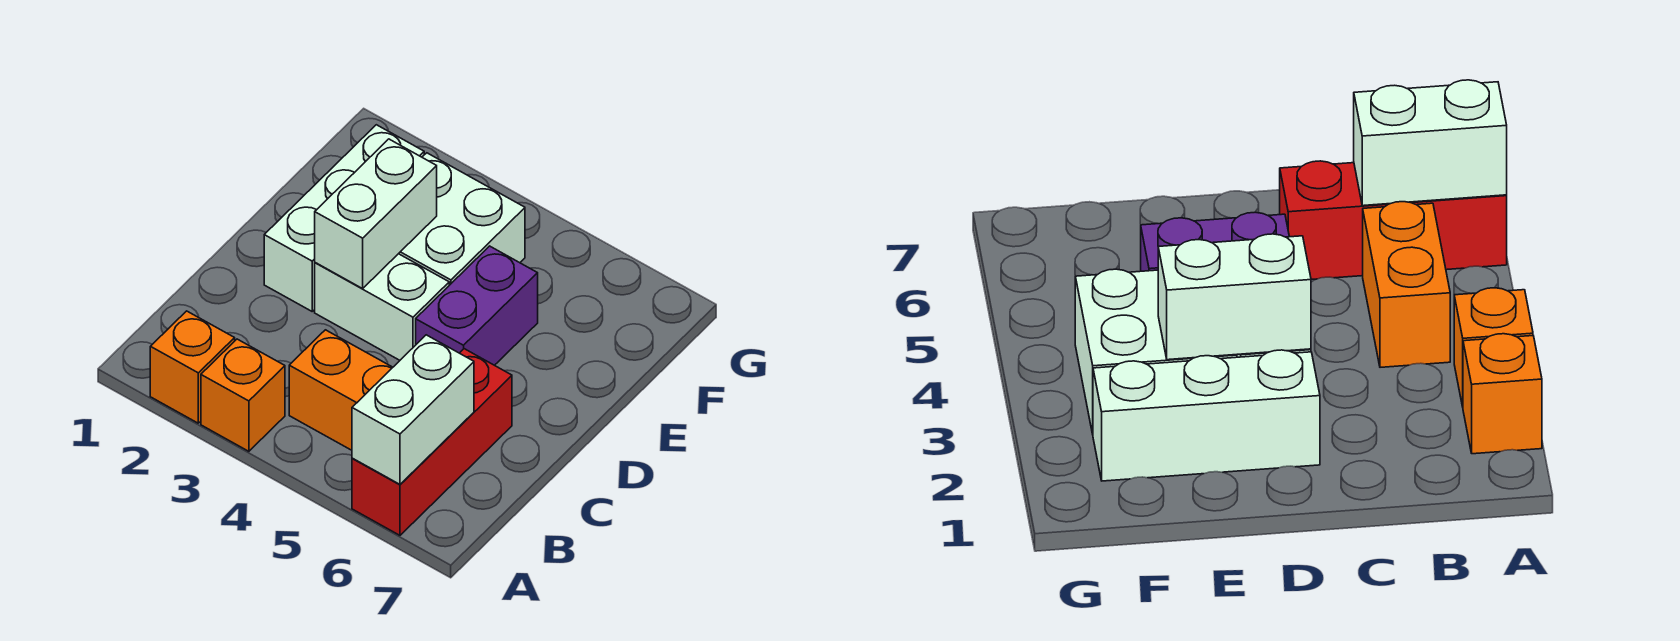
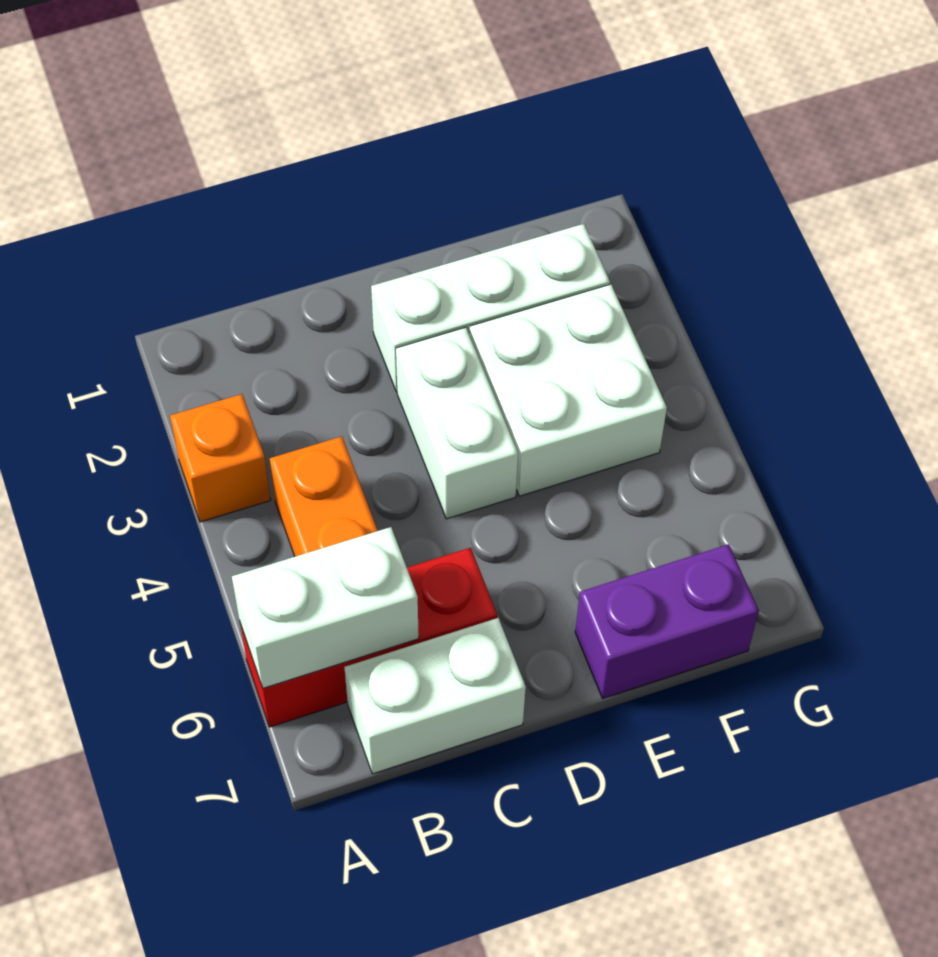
orange brick A2 level 1 -> none
white brick D3:E3 level 2 -> white brick B7:C7 level 1
purple brick D5:E5 level 1 -> purple brick E7:F7 level 1

